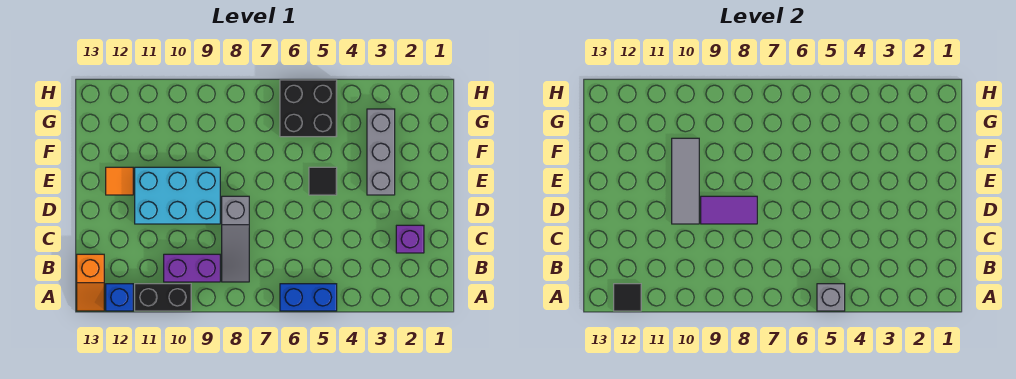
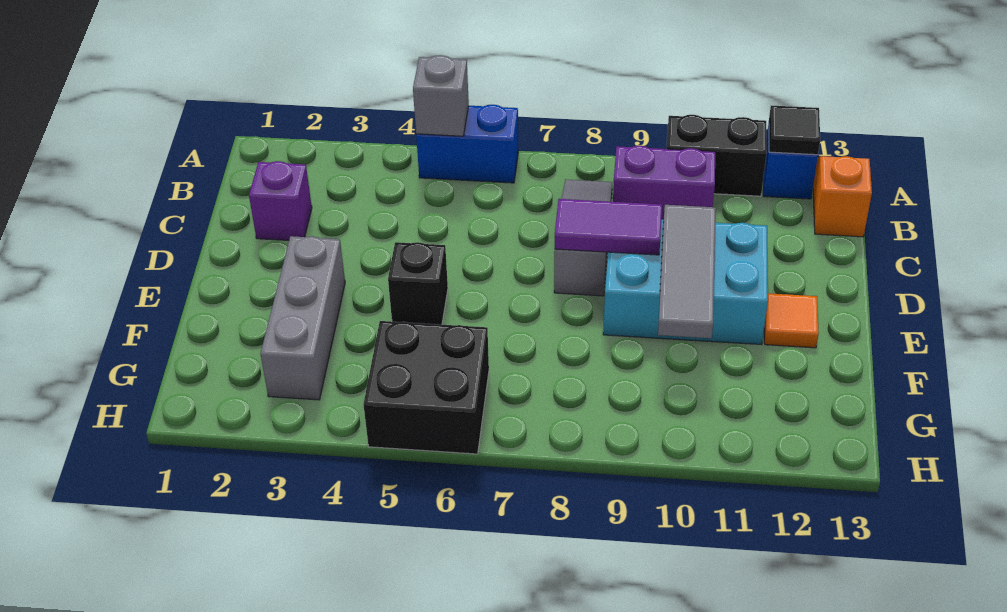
black tile E5 level 1 -> black brick E5 level 1

